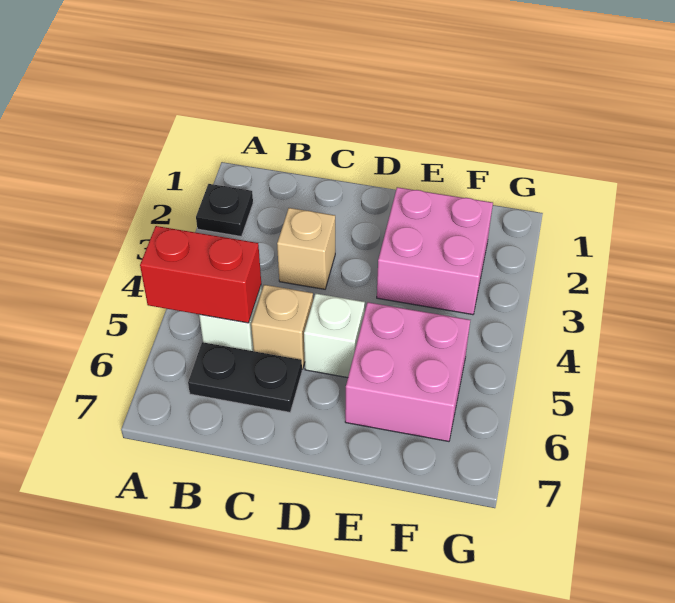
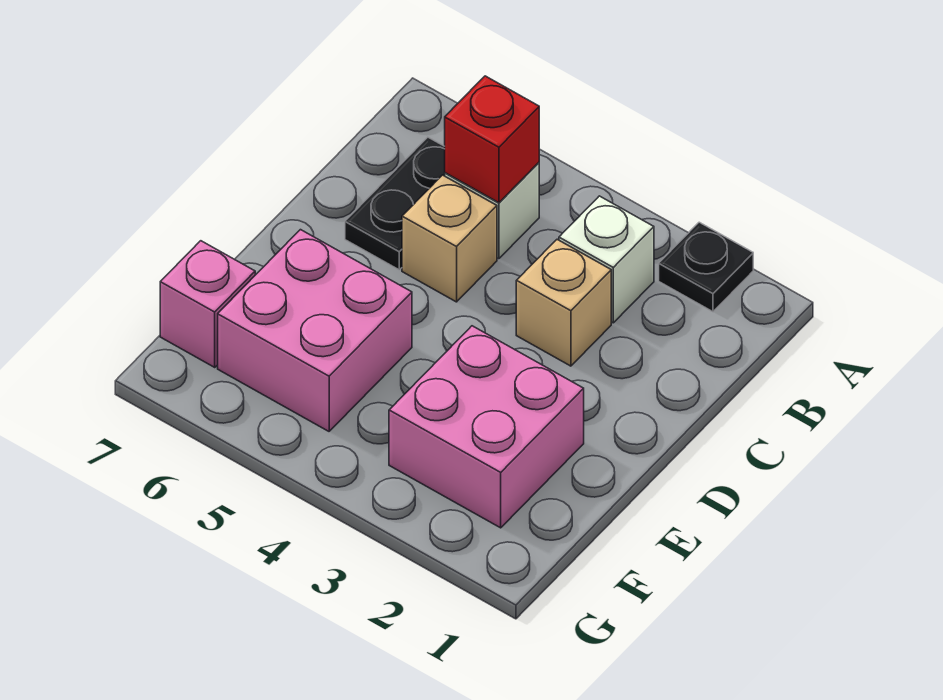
red brick A5:B5 level 2 -> red brick B5 level 2
white brick D5 level 1 -> white brick B3 level 1
none -> pink brick F7 level 1

